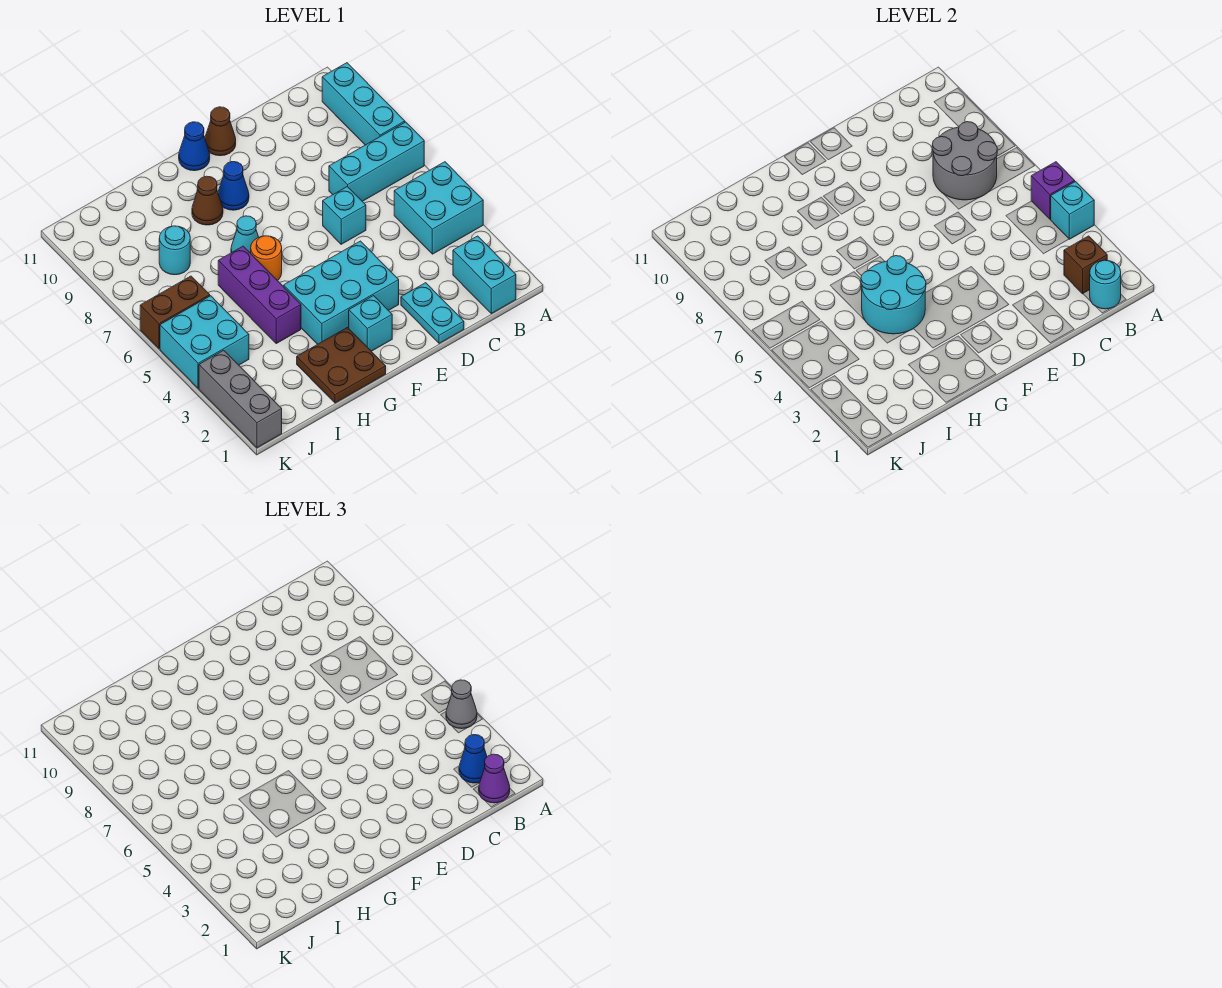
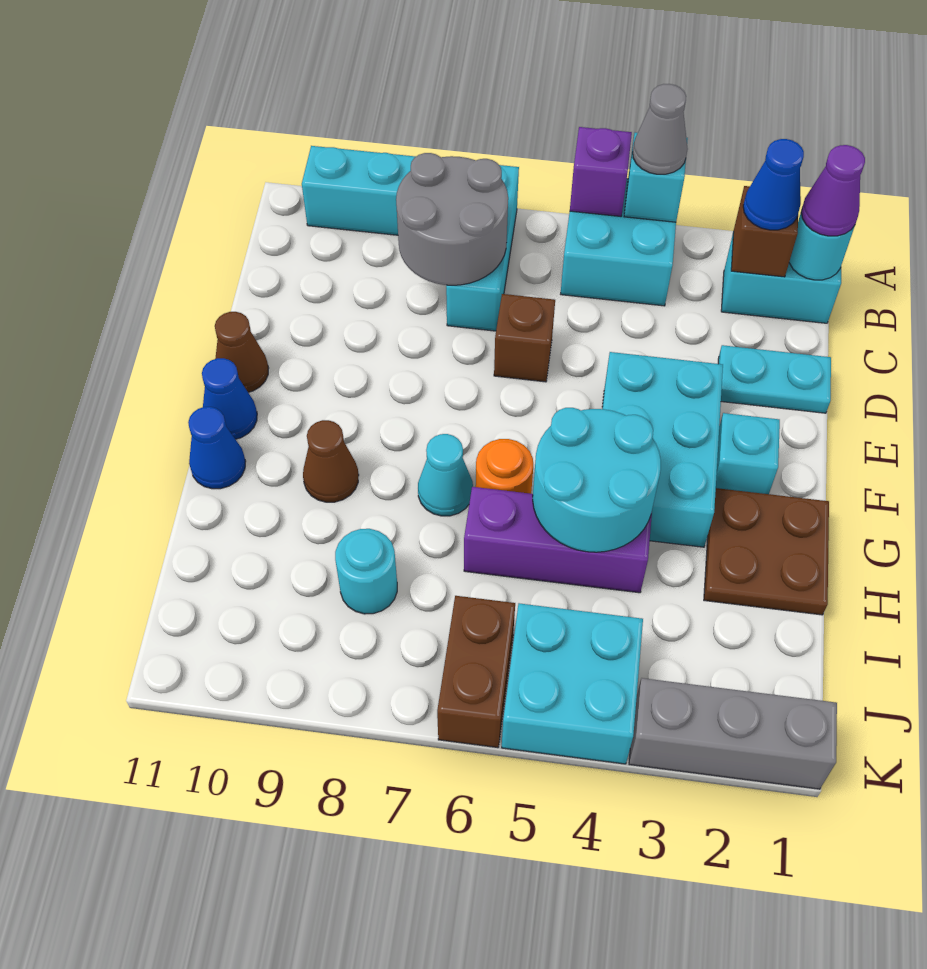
cyan brick D6 level 1 -> brown brick D6 level 1
blue cone F9 level 1 -> blue cone G11 level 1

